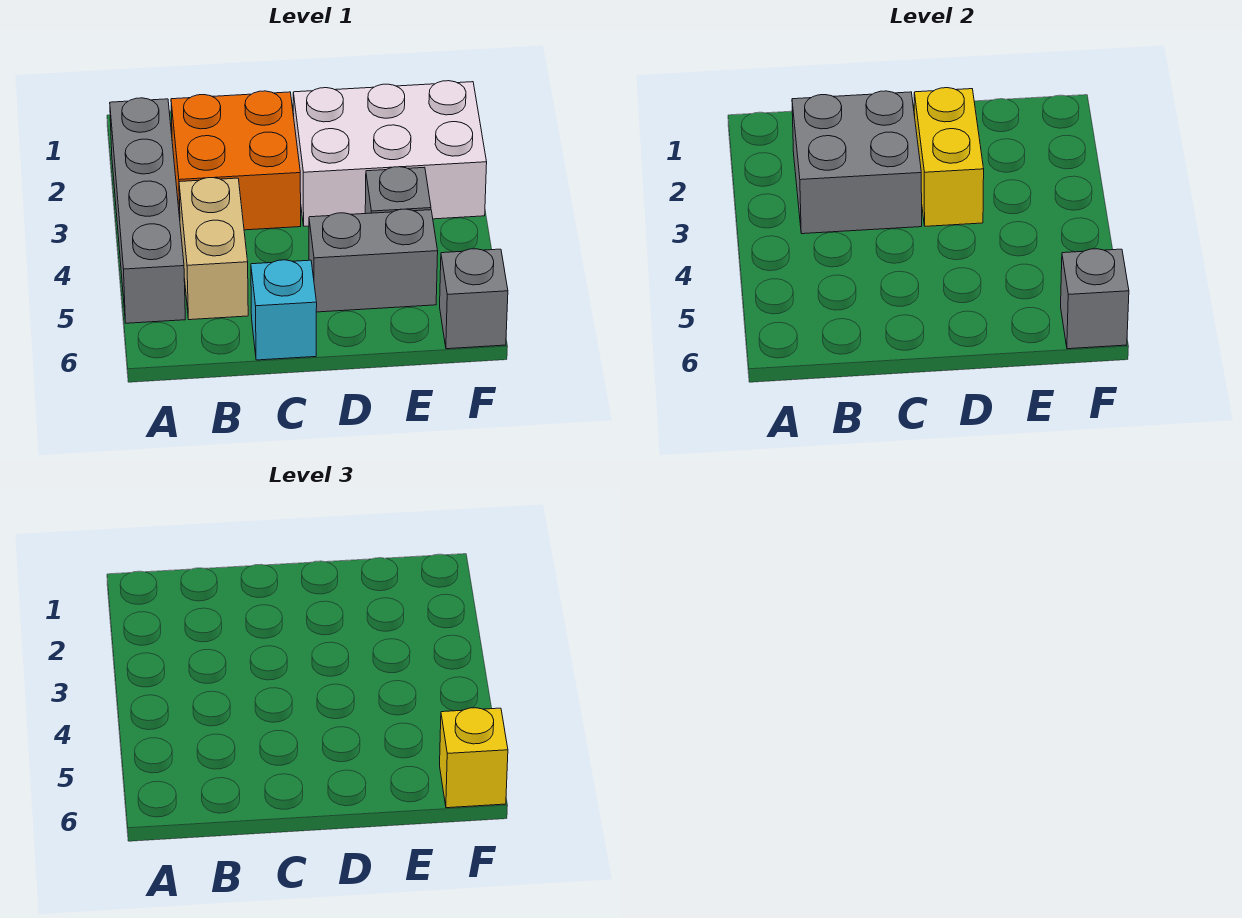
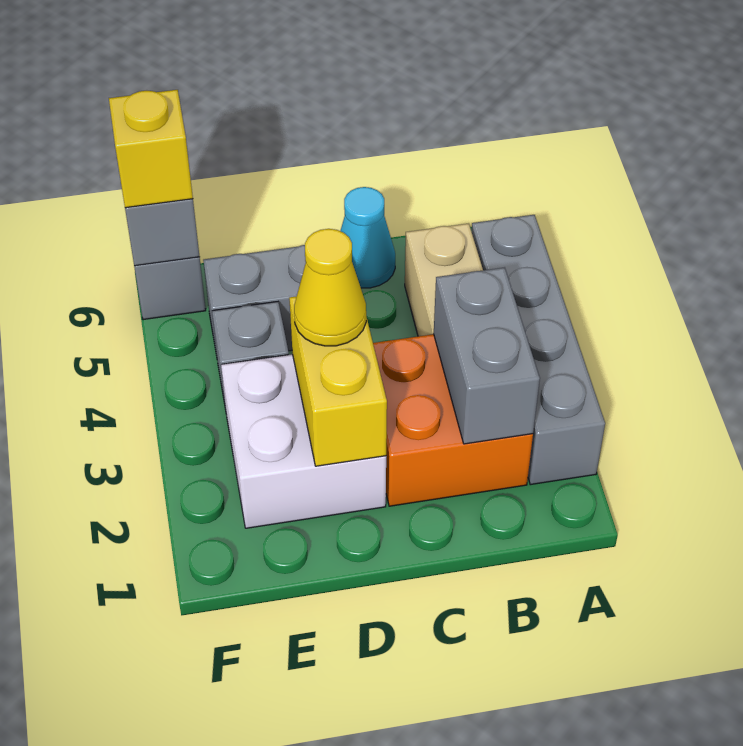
grey brick B2:C3 level 2 -> grey brick B2:B3 level 2
cyan brick C6 level 1 -> cyan cone C6 level 1
white brick D2:F3 level 1 -> white brick D2:E3 level 1
none -> yellow cone D3 level 3

